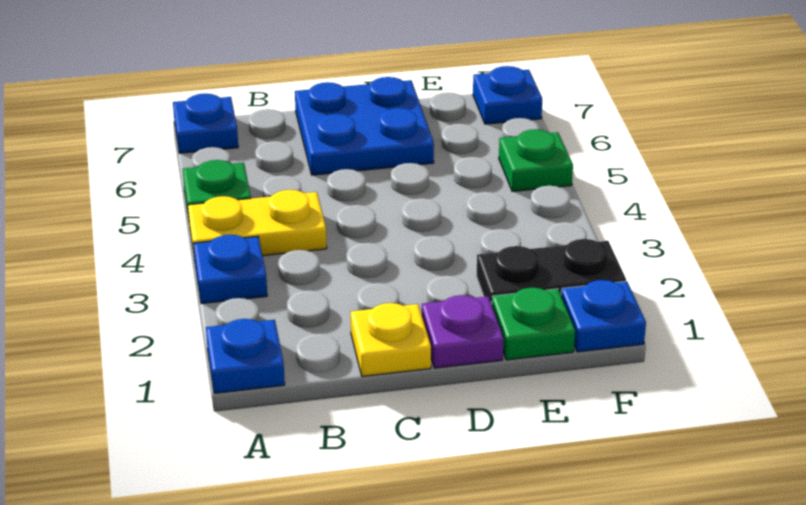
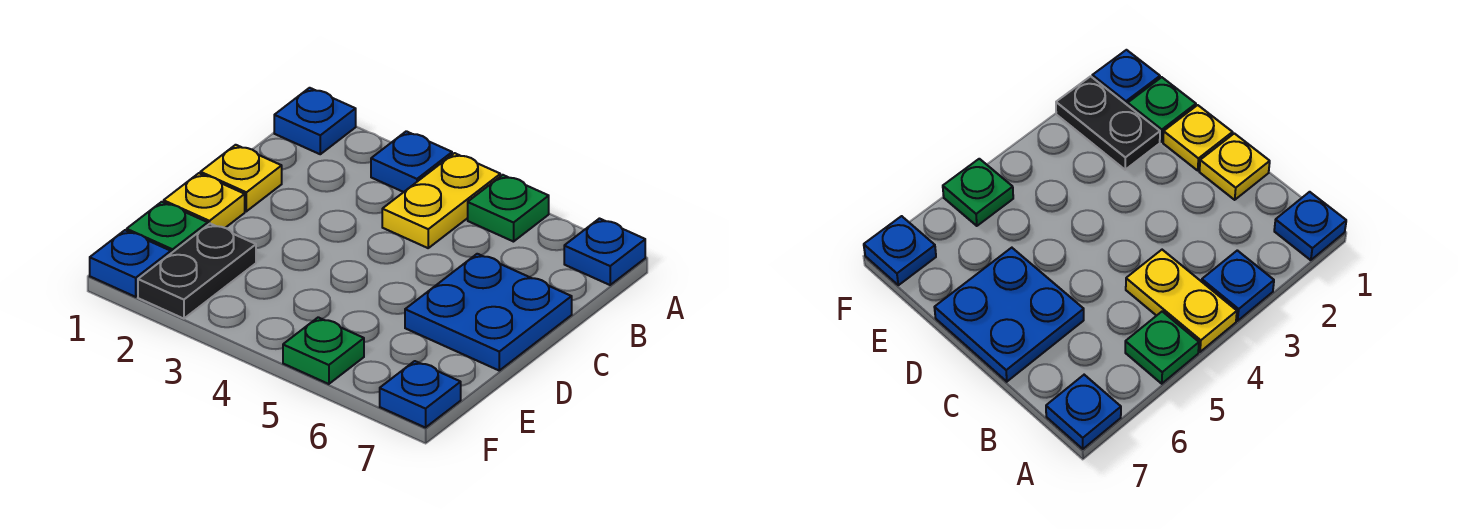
purple plate D1 level 1 -> yellow plate D1 level 1

